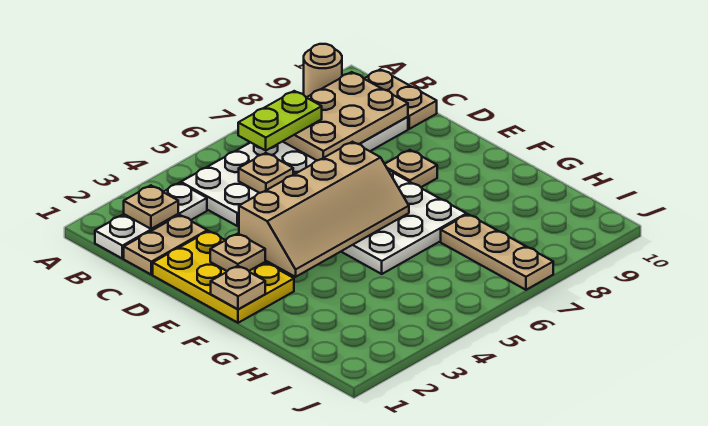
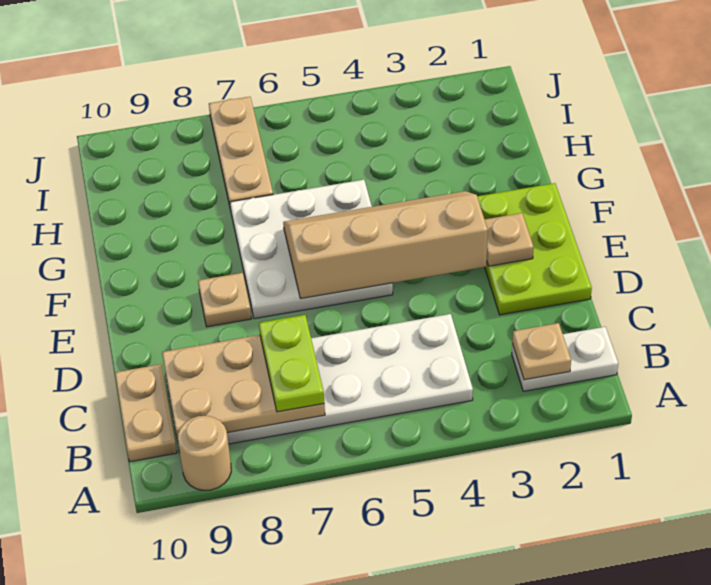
white plate B1:B3 level 1 -> white plate B1:B2 level 1
lime plate B6:B7 level 3 -> lime plate B7:C7 level 3
tan plate C1:C2 level 1 -> none
tan plate C5 level 2 -> none
yellow plate D1:F2 level 1 -> lime plate D1:F2 level 1
tan plate F1 level 2 -> none

